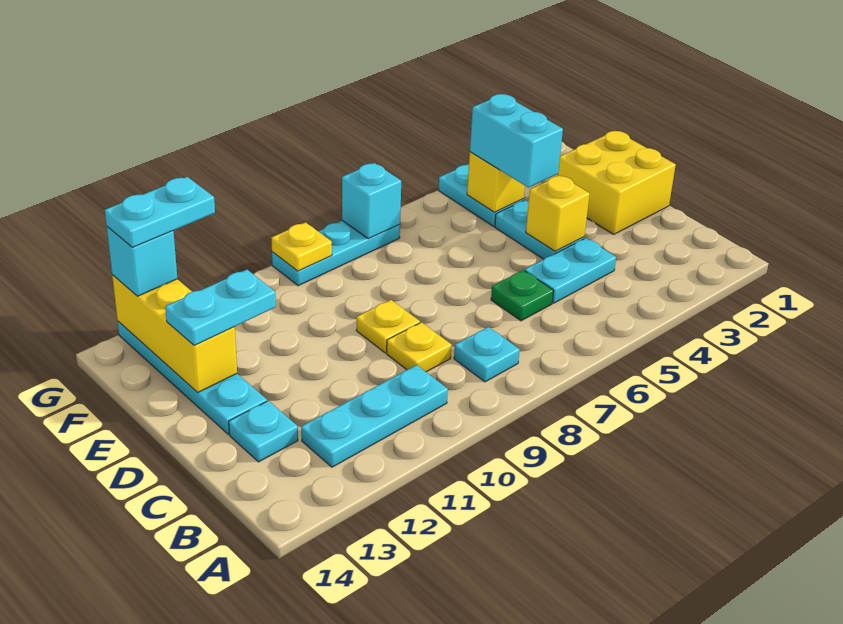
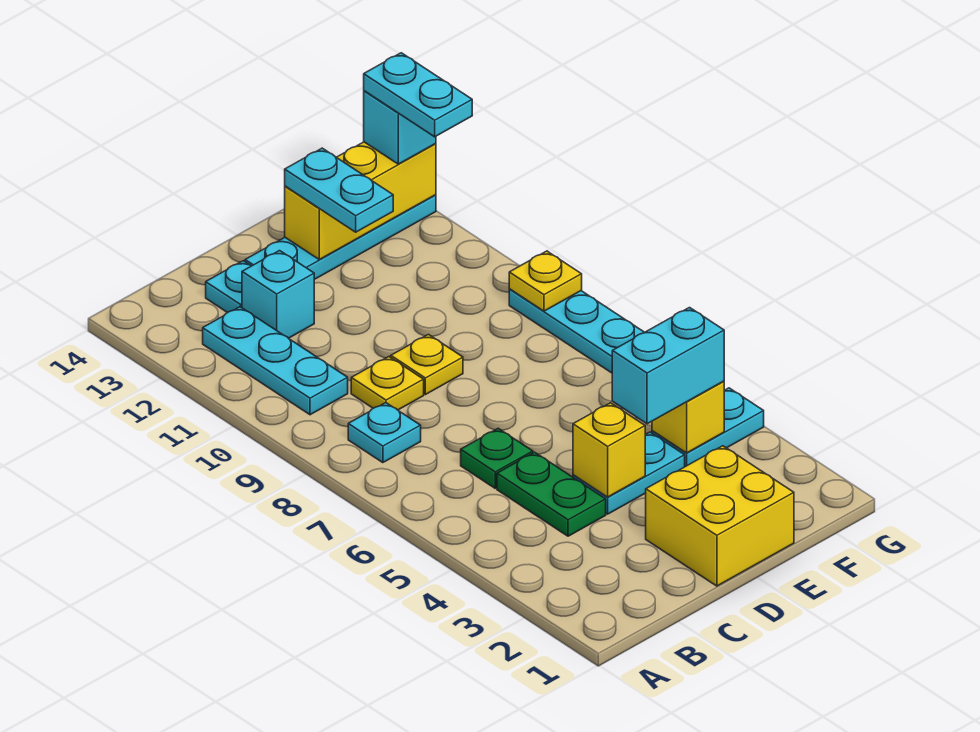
cyan plate C4:C5 level 1 -> green plate C4:C5 level 1
cyan brick G7 level 2 -> cyan brick C12 level 1

